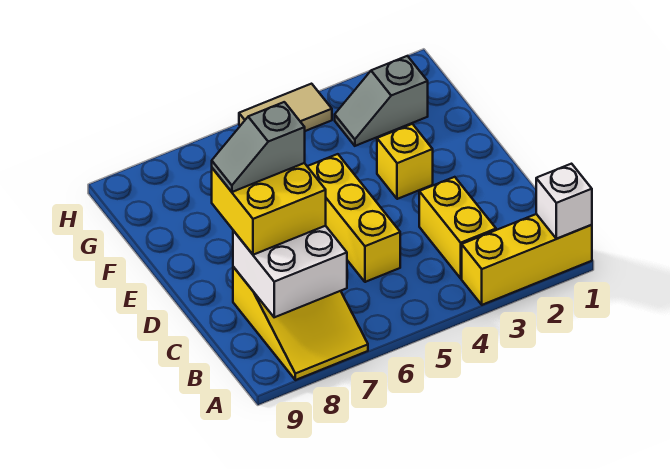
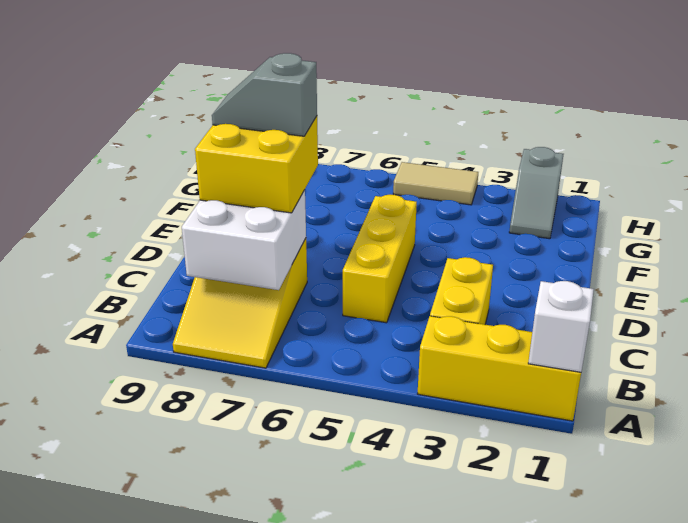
yellow brick E3 level 1 -> none
grey slope G2:G3 level 1 top 2 -> grey slope G2:H2 level 1 top H

